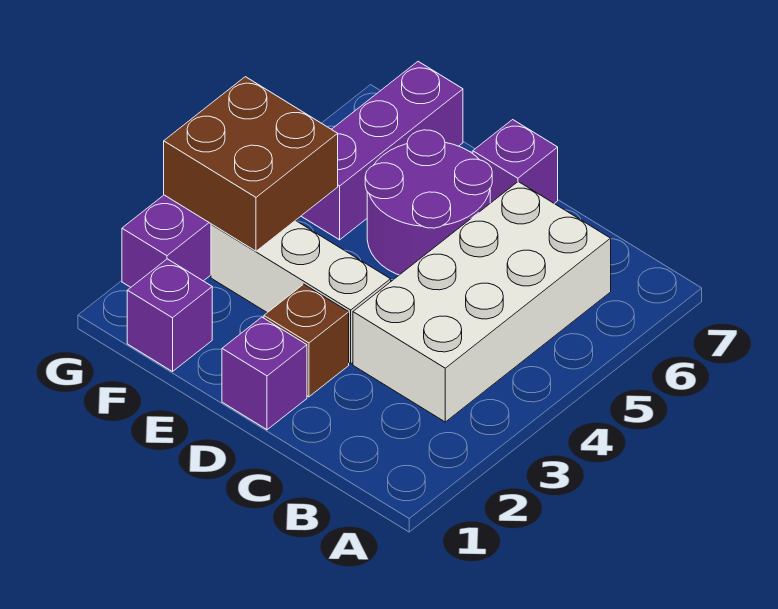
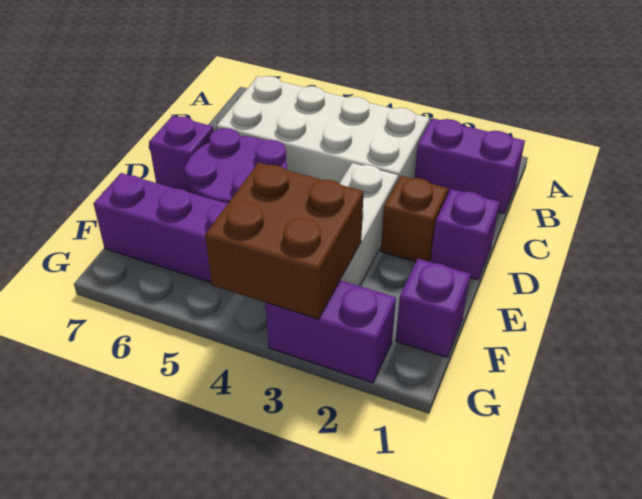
none -> purple brick B1:B2 level 1

